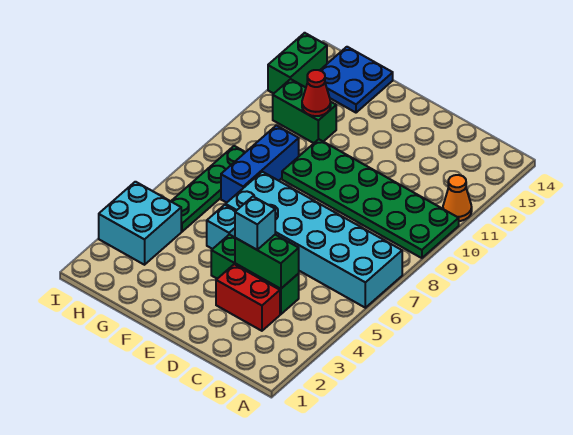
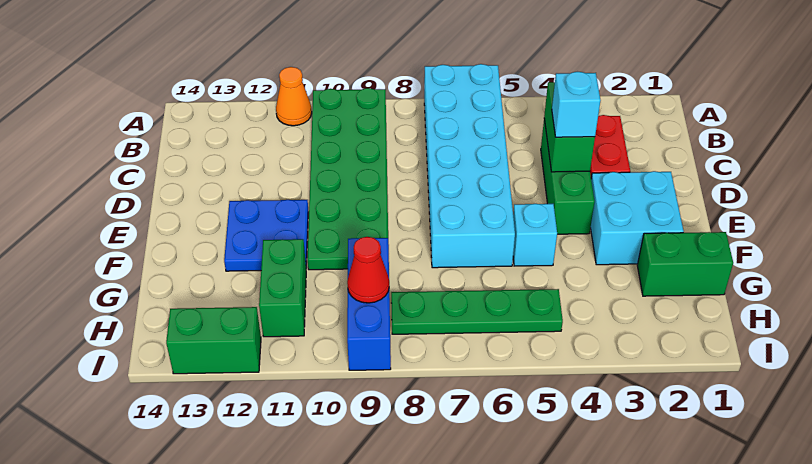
none -> green brick G1:G2 level 1
blue brick G7:G9 level 1 -> blue brick G9:I9 level 1
red cone G11 level 2 -> red cone H9 level 2
blue plate G13:H14 level 1 -> blue plate E11:F12 level 1
cyan brick H3:I4 level 1 -> cyan brick E2:F3 level 1

